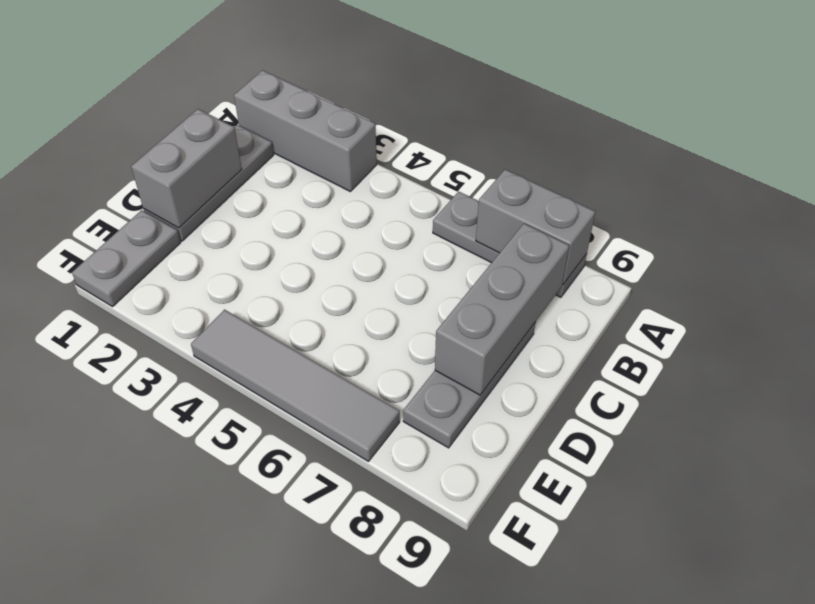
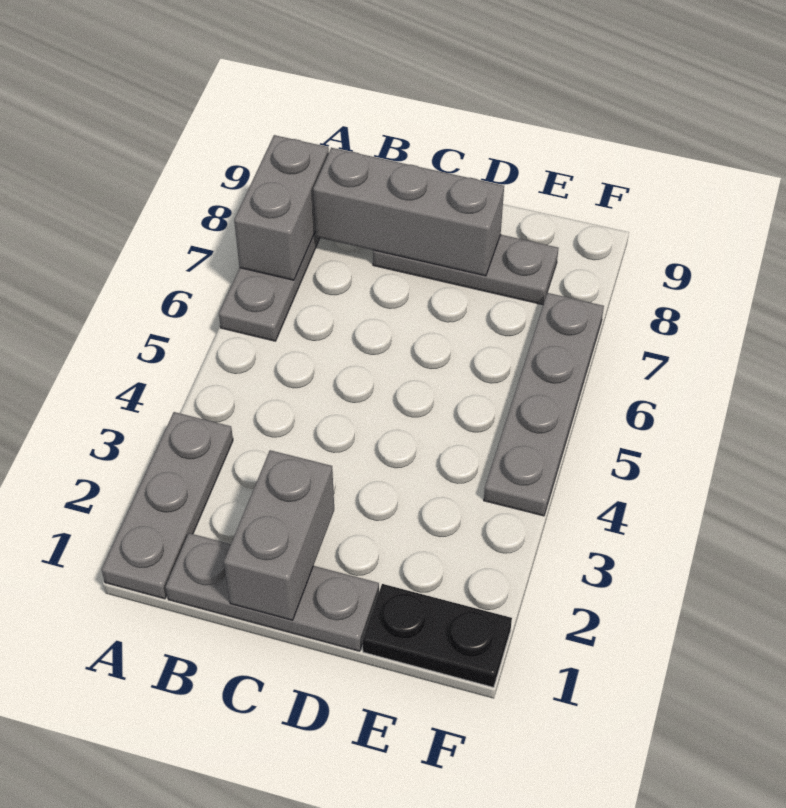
grey brick A1:A3 level 1 -> grey plate A1:A3 level 1
grey brick C1:D1 level 2 -> grey brick C1:C2 level 2
grey plate E1:F1 level 1 -> black plate E1:F1 level 1
grey tile F4:F7 level 1 -> grey plate F4:F7 level 1

